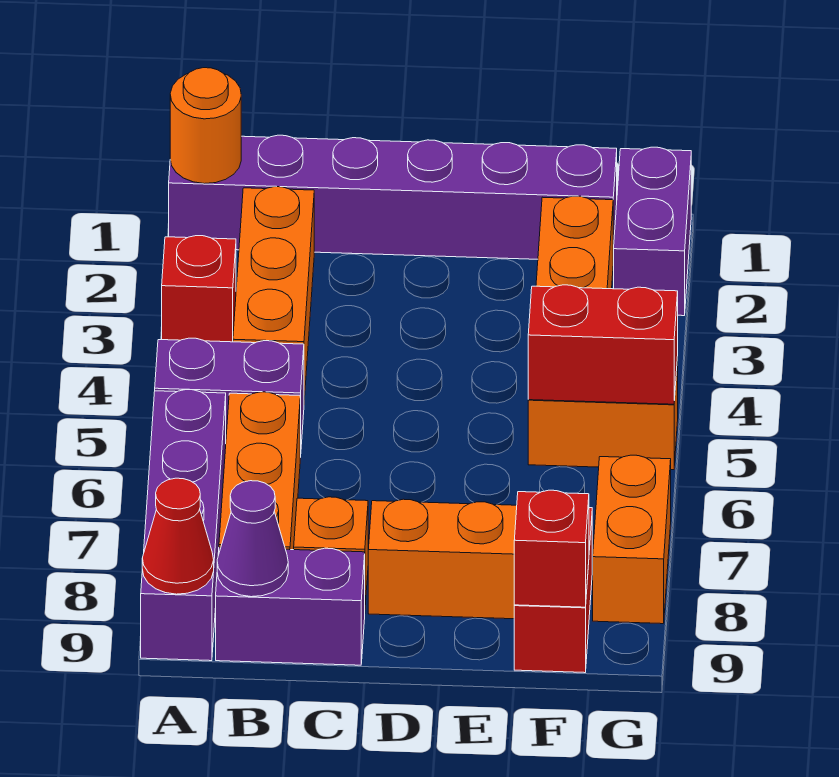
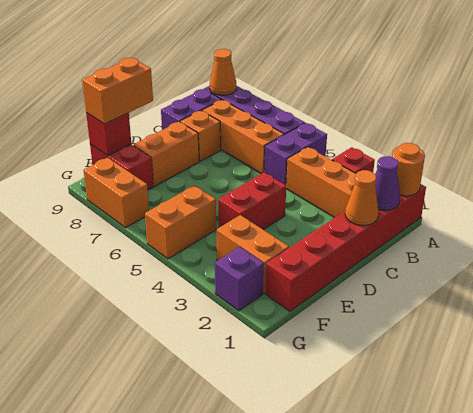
purple brick A1:F1 level 1 -> red brick A1:F1 level 1
red cone A9 level 2 -> orange cone A9 level 2
purple cone B9 level 2 -> purple cone B1 level 2
none -> orange cone C1 level 2
none -> orange brick E9:F9 level 3
red brick F5:G5 level 2 -> red brick D4:E4 level 1
purple brick G1:G2 level 1 -> purple brick G2 level 1

